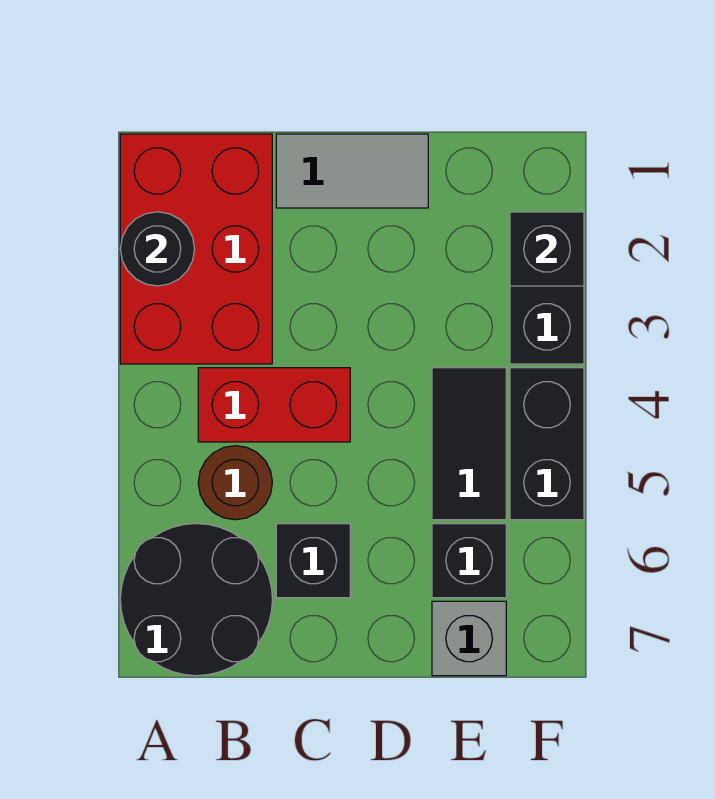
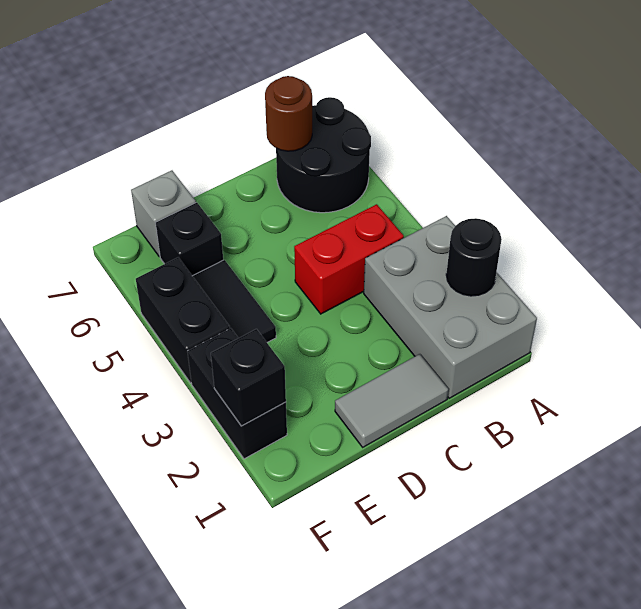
red brick A1:B3 level 1 -> grey brick A1:B3 level 1
brown round brick B5 level 1 -> brown round brick B7 level 2
black brick C6 level 1 -> none

